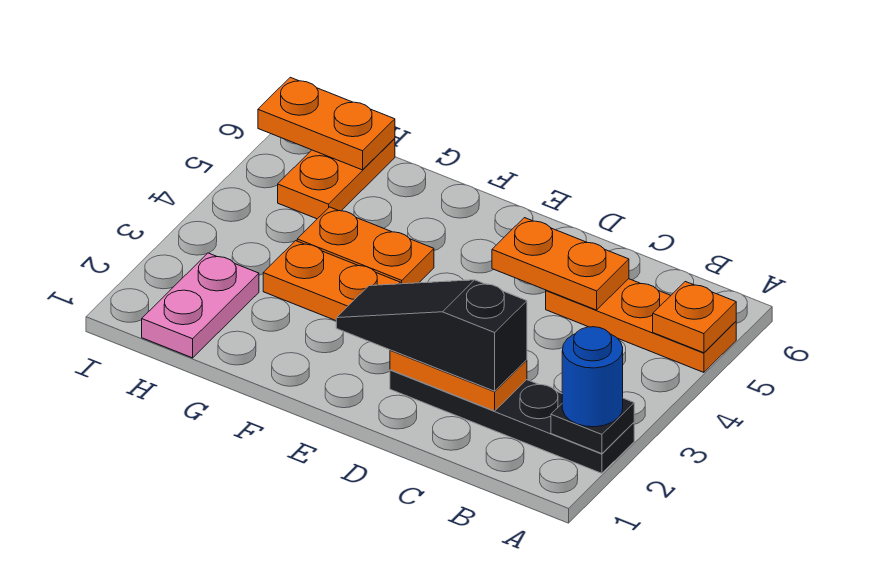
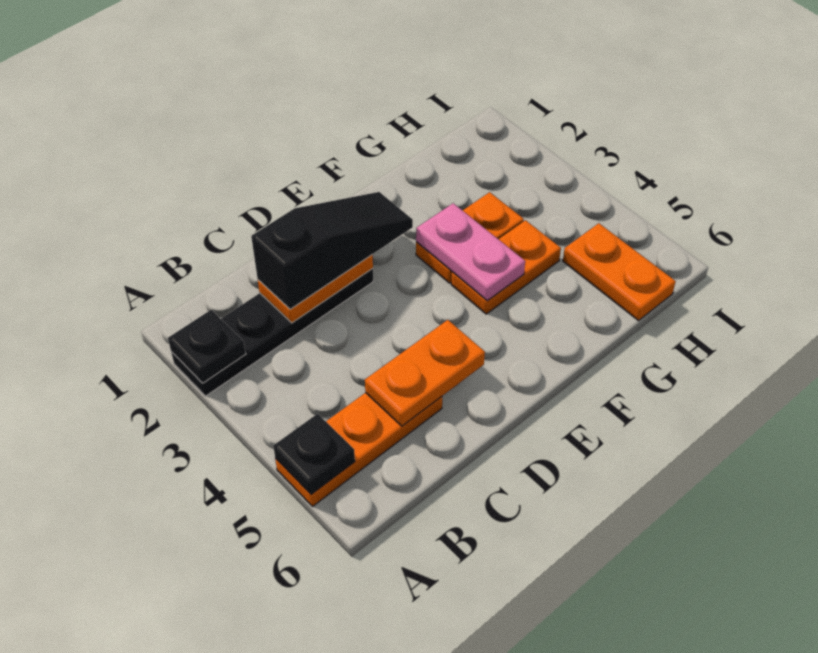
blue round brick A2 level 3 -> none
orange plate A5 level 2 -> black plate A5 level 2
pink plate H1:H2 level 1 -> pink plate F3:F4 level 2
orange plate H6:I6 level 2 -> none

